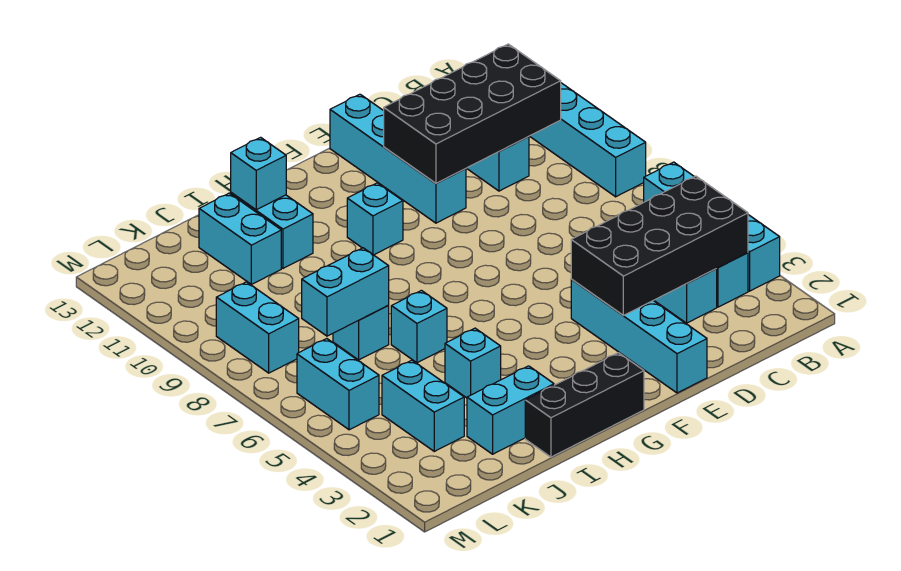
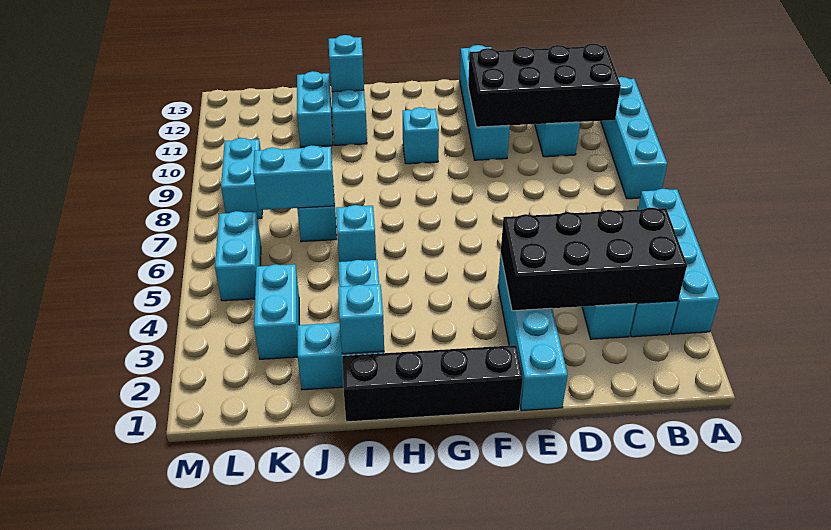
black brick G1:I1 level 1 -> black brick F1:I1 level 1
none -> cyan brick I2 level 2

